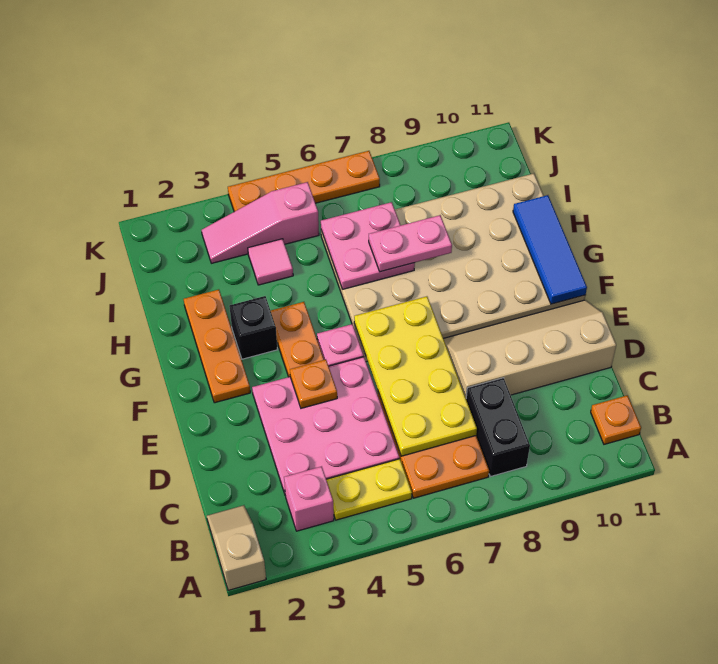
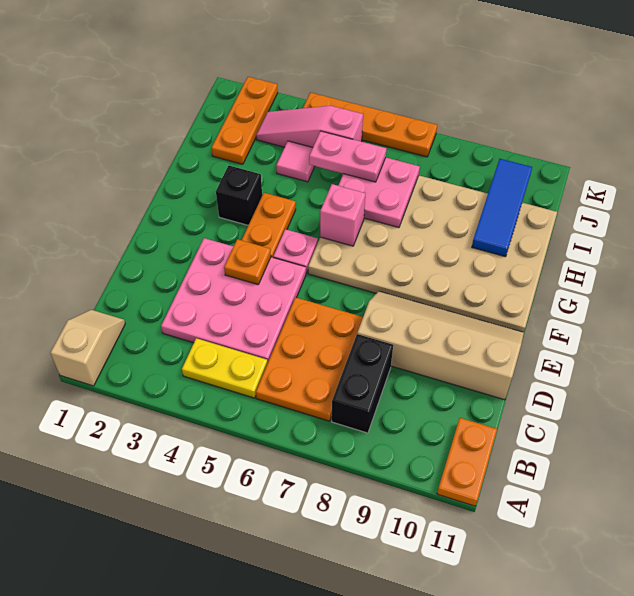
pink brick B3 level 1 -> pink brick G6 level 2
orange plate B11 level 1 -> orange plate A11:B11 level 1
yellow plate C6:F7 level 2 -> none
orange plate F2:H2 level 1 -> orange plate I2:K2 level 1
blue tile F11:H11 level 2 -> blue tile H10:J10 level 2
pink plate H7:H8 level 3 -> pink plate I5:I6 level 3

